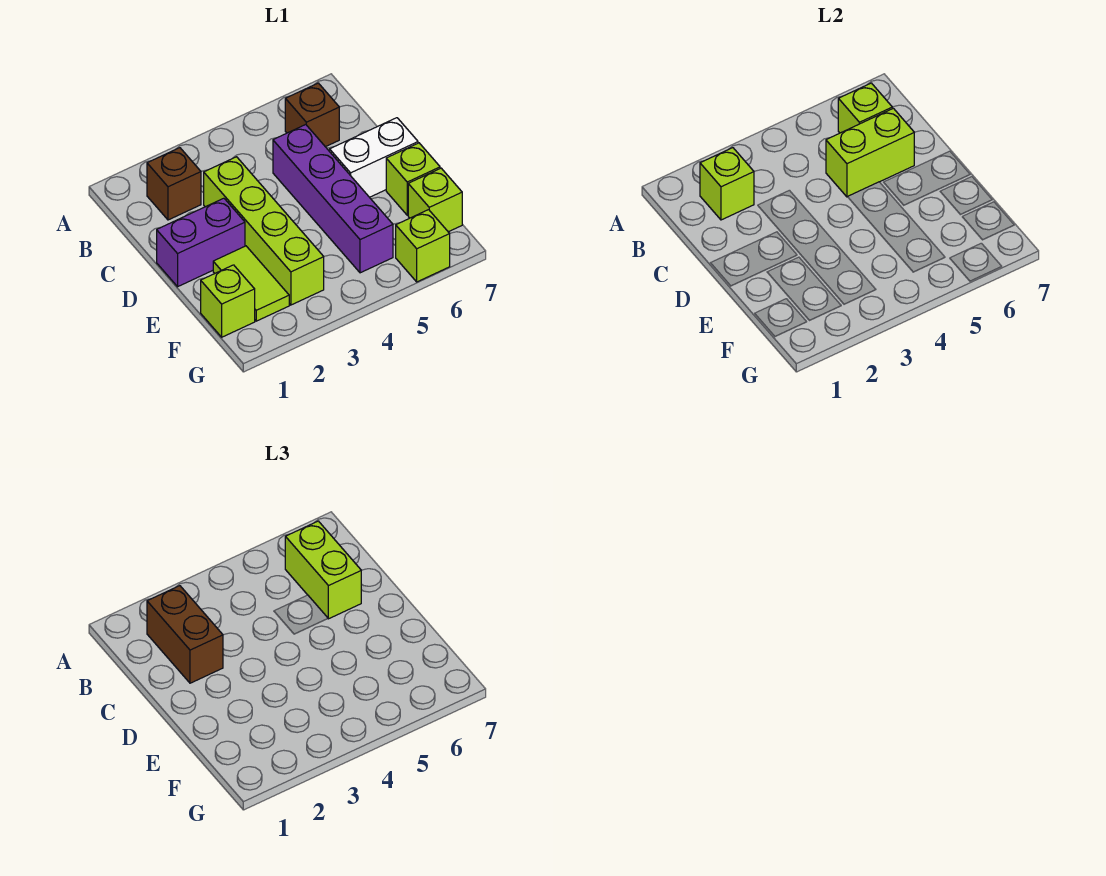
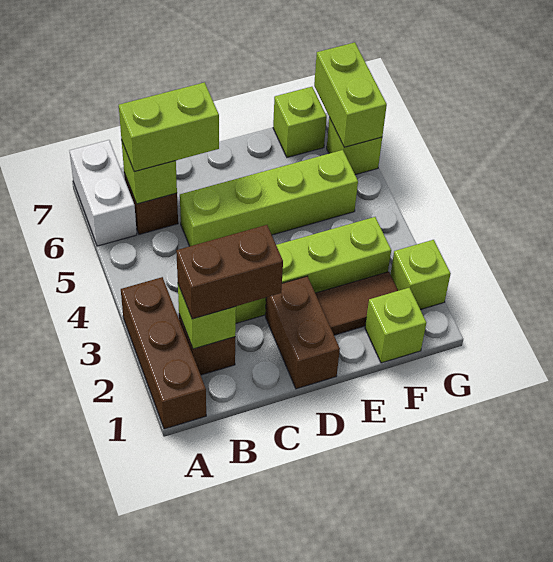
none -> brown brick A1:A3 level 1
purple brick C5:F5 level 1 -> lime brick C5:F5 level 1
lime brick C5:C6 level 2 -> lime brick G6:G7 level 2
purple brick D1:D2 level 1 -> brown brick D1:D2 level 1
white brick D6:D7 level 1 -> white brick A6:A7 level 1
lime tile E2:F2 level 1 -> brown tile E2:F2 level 1
lime brick E7 level 1 -> lime brick G2 level 1

